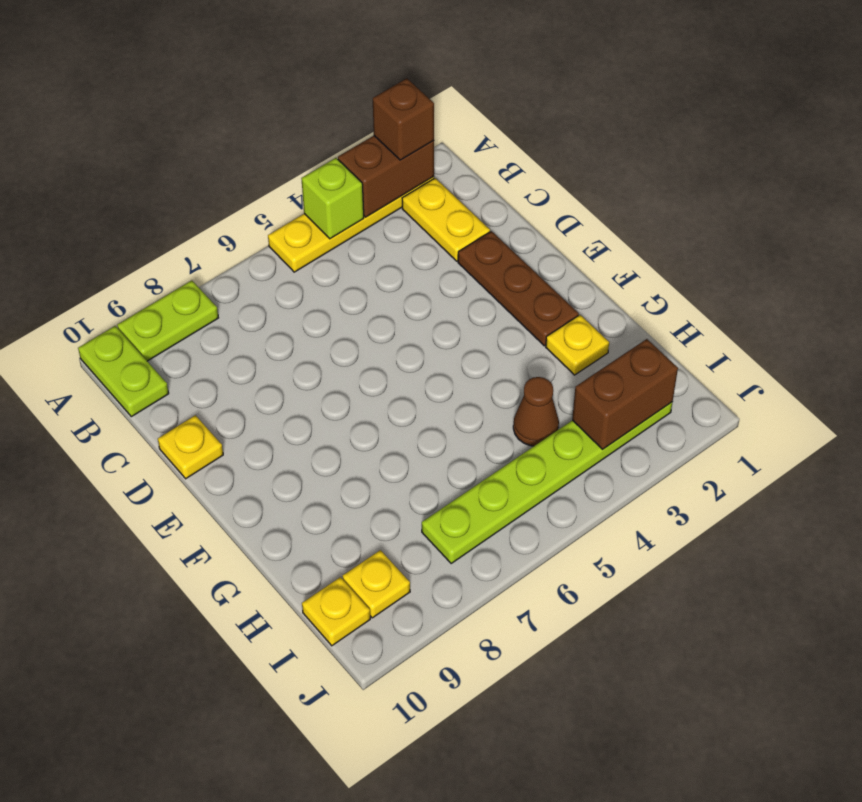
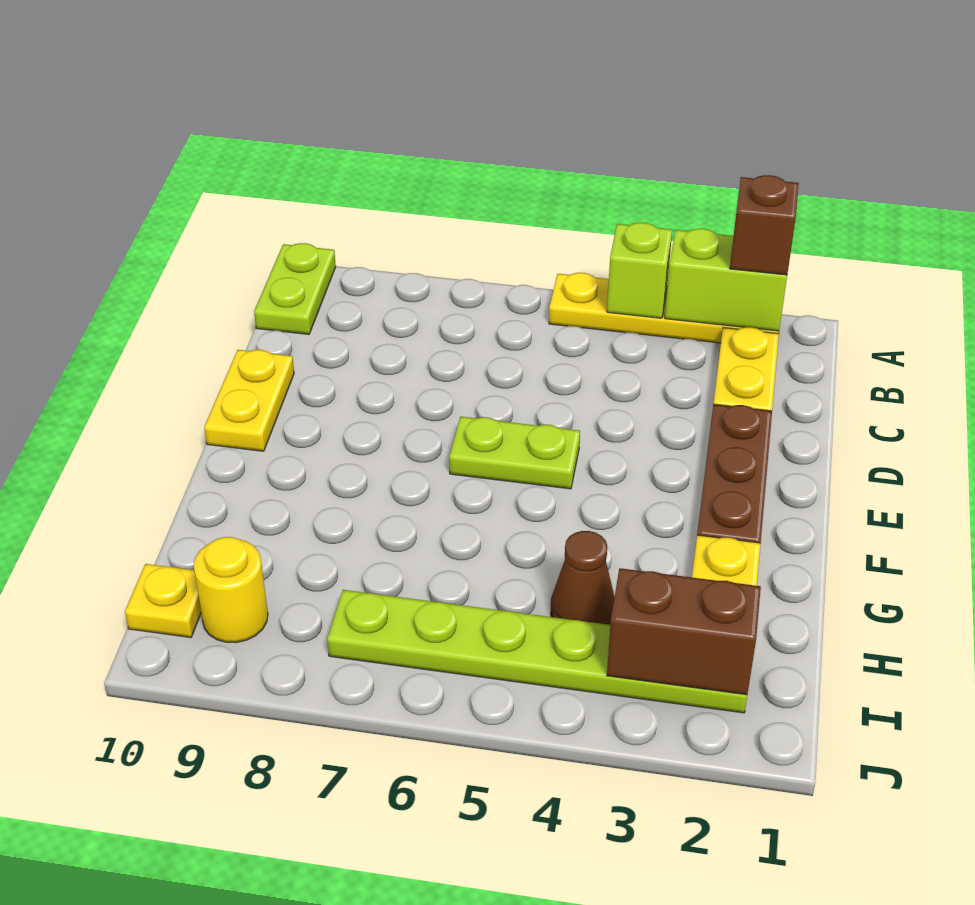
brown brick A2:A3 level 2 -> lime brick A2:A3 level 2
lime plate A8:A9 level 1 -> lime plate E5:E6 level 1
yellow plate D10 level 1 -> yellow plate D10:E10 level 1
yellow plate I9 level 1 -> yellow round brick I9 level 1

